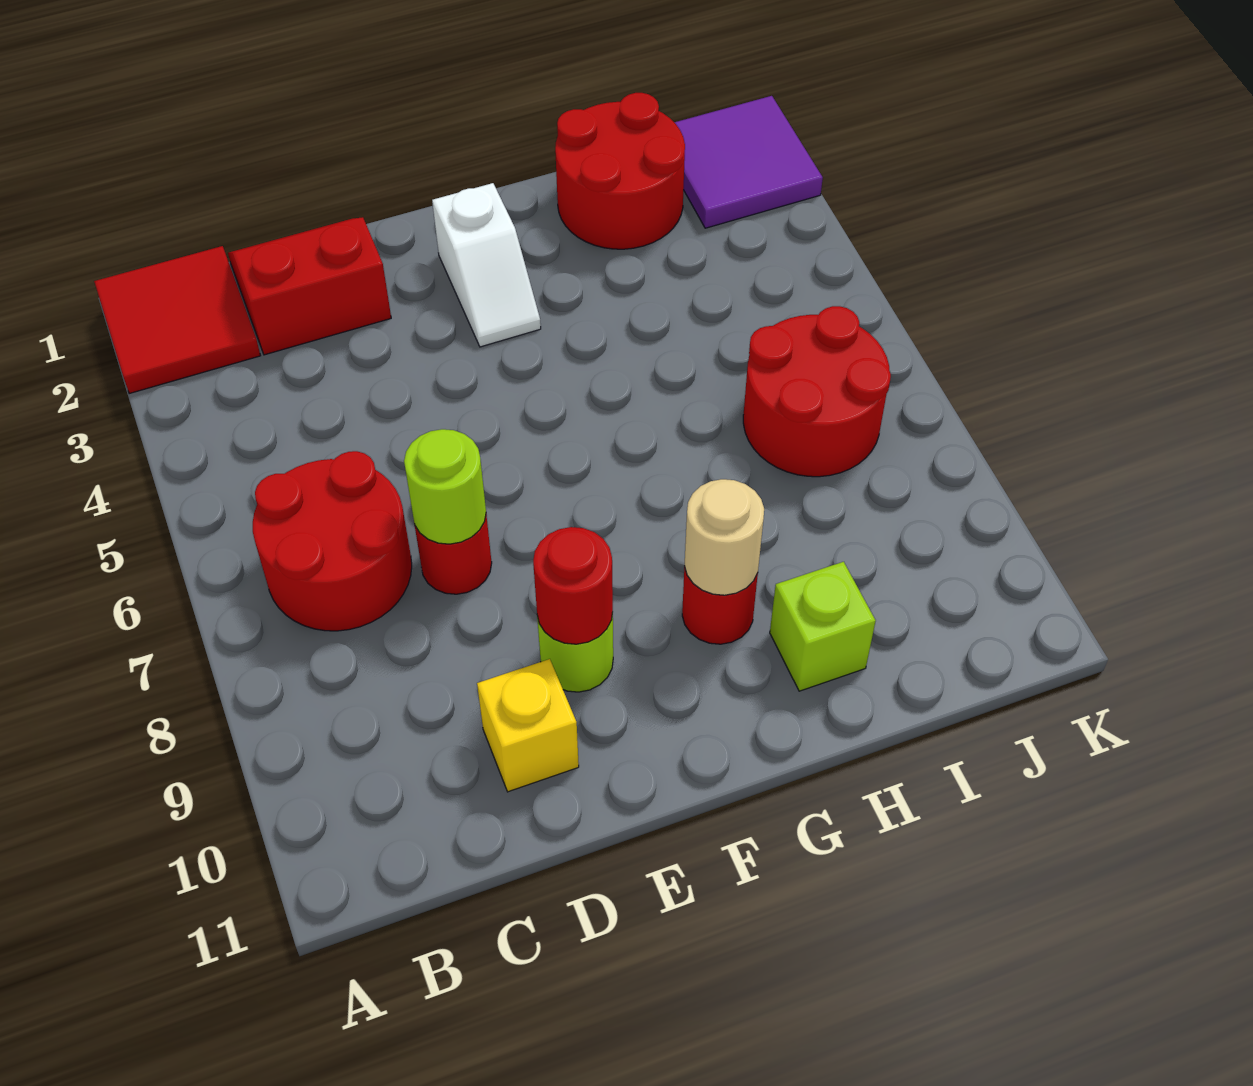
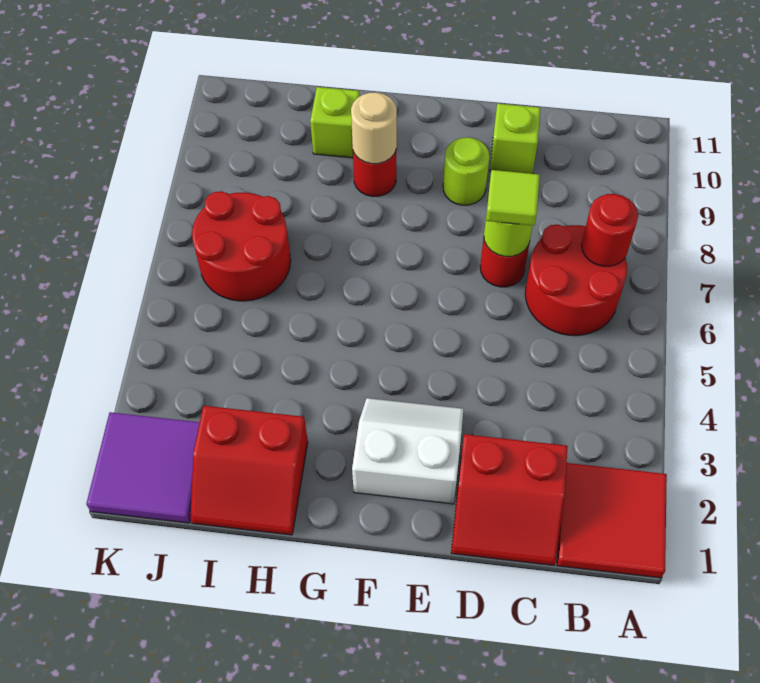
none -> lime tile D7 level 3
yellow brick D10 level 1 -> lime brick D10 level 1
red round brick E9 level 2 -> red round brick B7 level 2
white slope F2:F3 level 1 top 2 -> white slope E2:F3 level 1 top 2
red round brick H1:I2 level 1 -> red slope H1:I2 level 1 top 2

